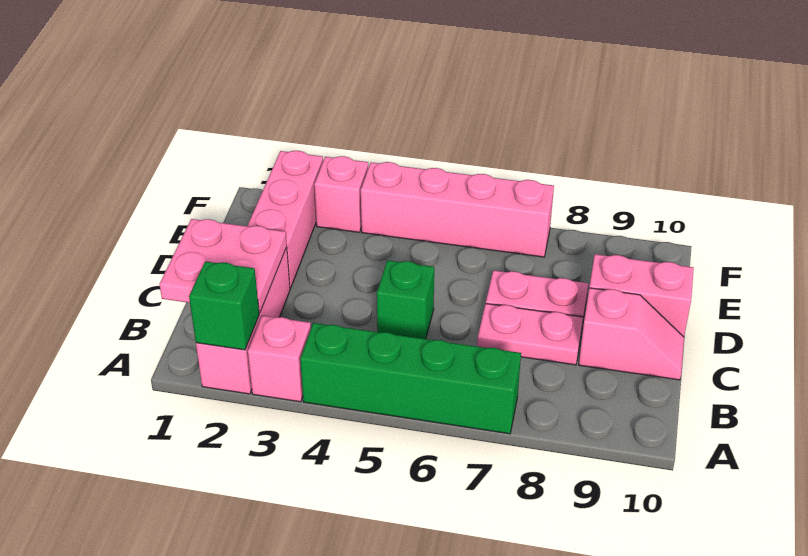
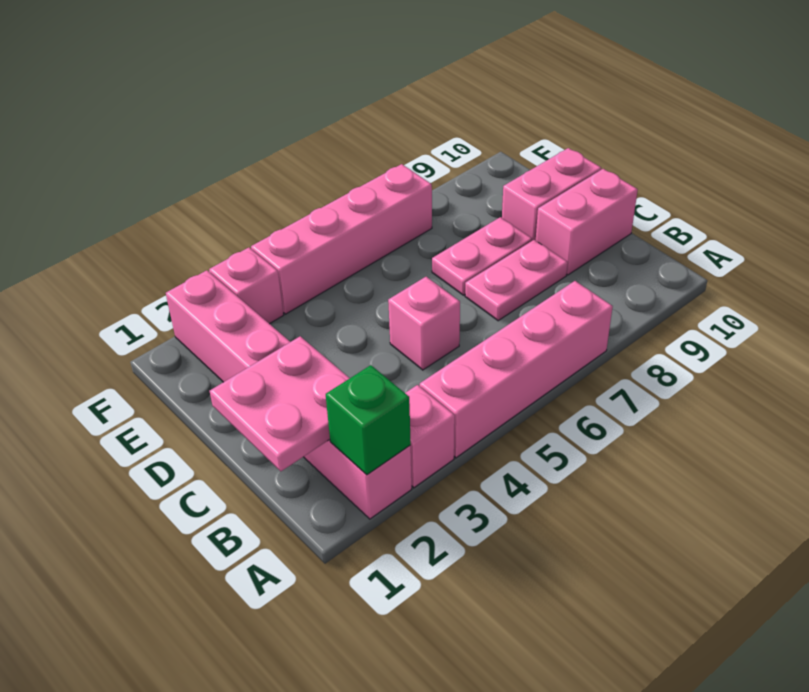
green brick A4:A7 level 1 -> pink brick A4:A7 level 1
green brick C5 level 1 -> pink brick C5 level 1
pink slope C9:C10 level 1 top 9 -> pink brick C9:C10 level 1

